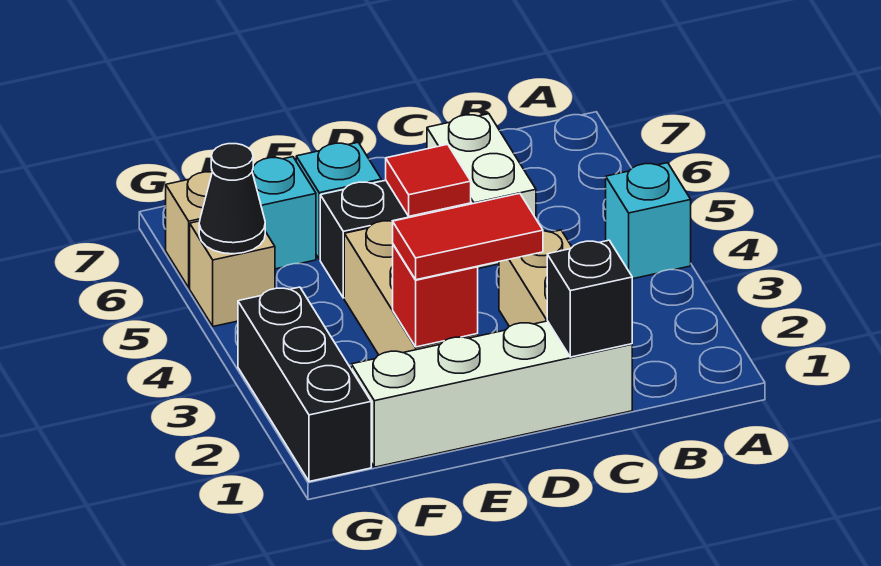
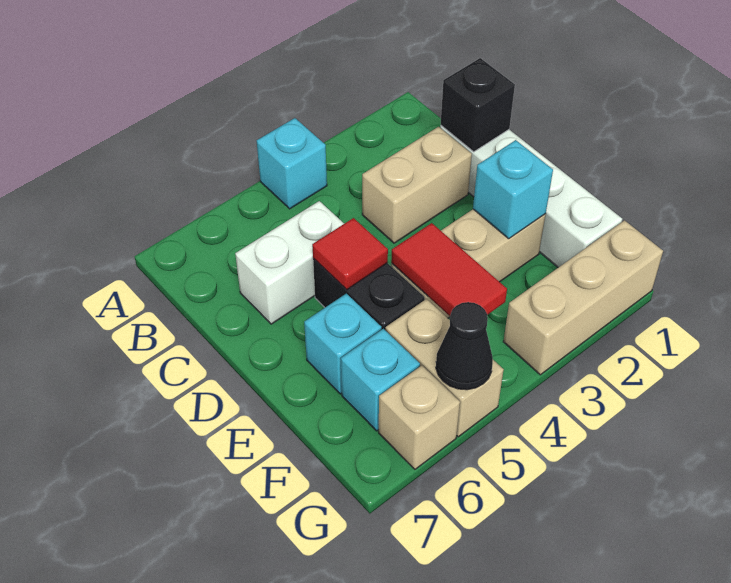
red tile D2:E2 level 3 -> red tile E4:F4 level 2
red brick E2 level 2 -> cyan brick E2 level 2
black brick G1:G3 level 1 -> tan brick G1:G3 level 1
tan brick G5 level 1 -> tan brick F5:G5 level 1

